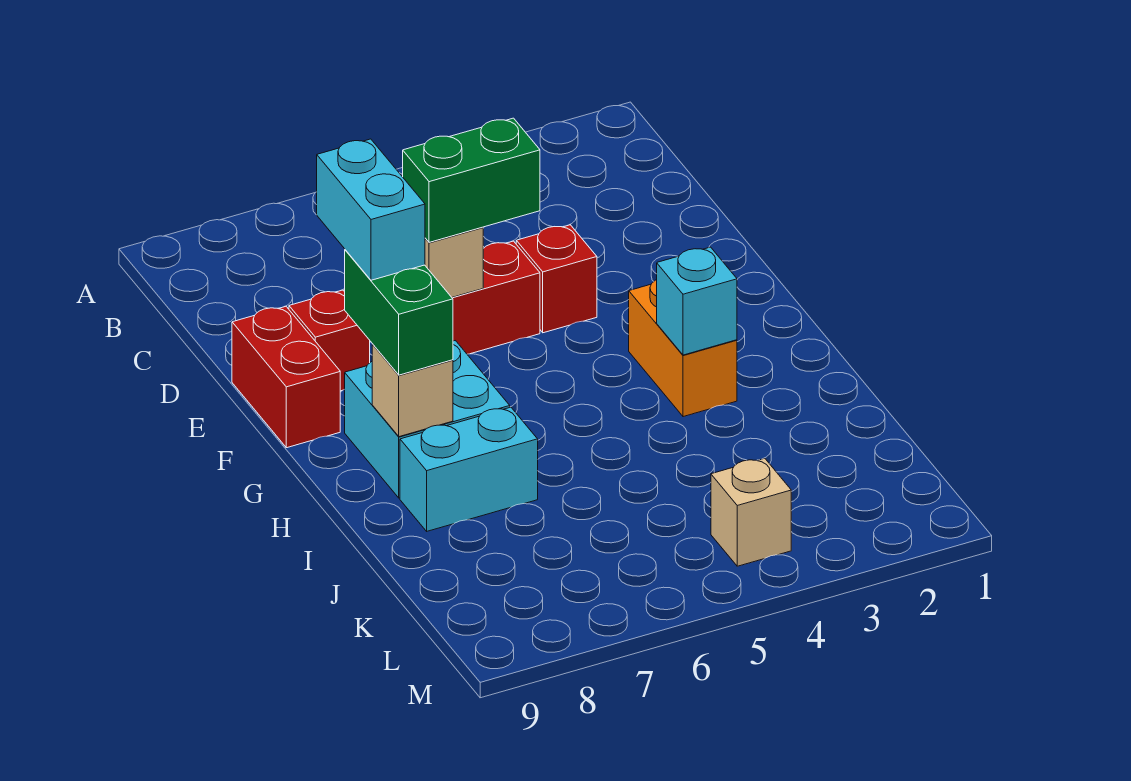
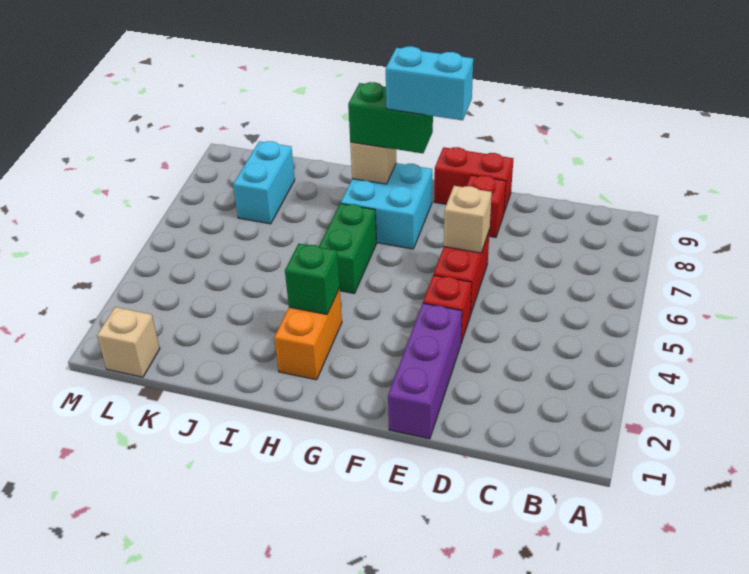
none -> purple brick E1:E3 level 1
green brick E5:E6 level 3 -> green brick H5:H6 level 1
orange brick G3:H3 level 1 -> orange brick H2:H3 level 1
cyan brick H3 level 2 -> green brick H3 level 2
cyan brick I7:I8 level 1 -> cyan brick K7:K8 level 1
tan brick L4 level 1 -> tan brick L1 level 1

